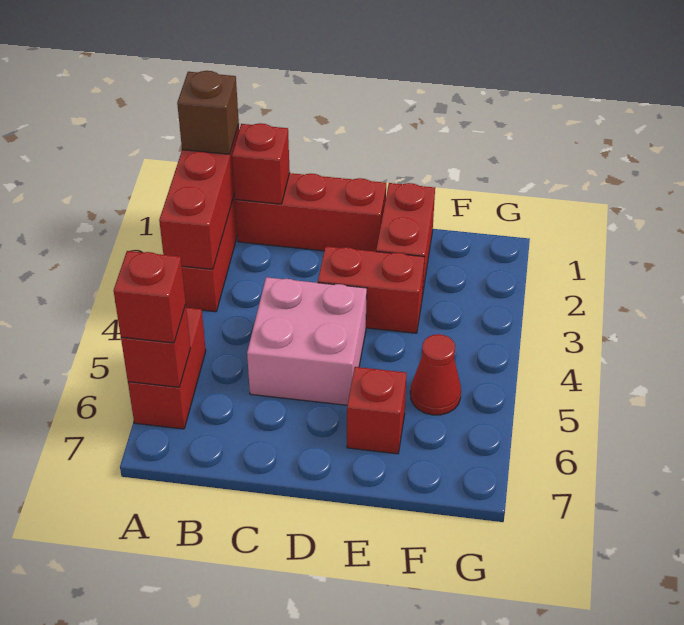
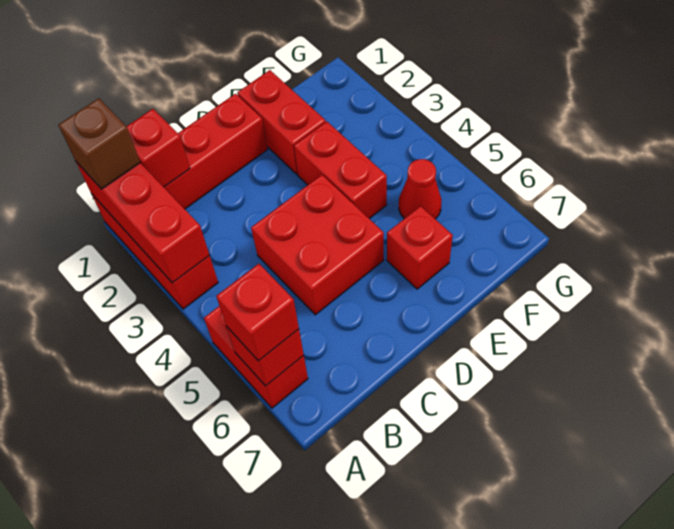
pink brick C4:D5 level 1 -> red brick C4:D5 level 1
red brick D3:E3 level 1 -> red brick E3:E4 level 1

